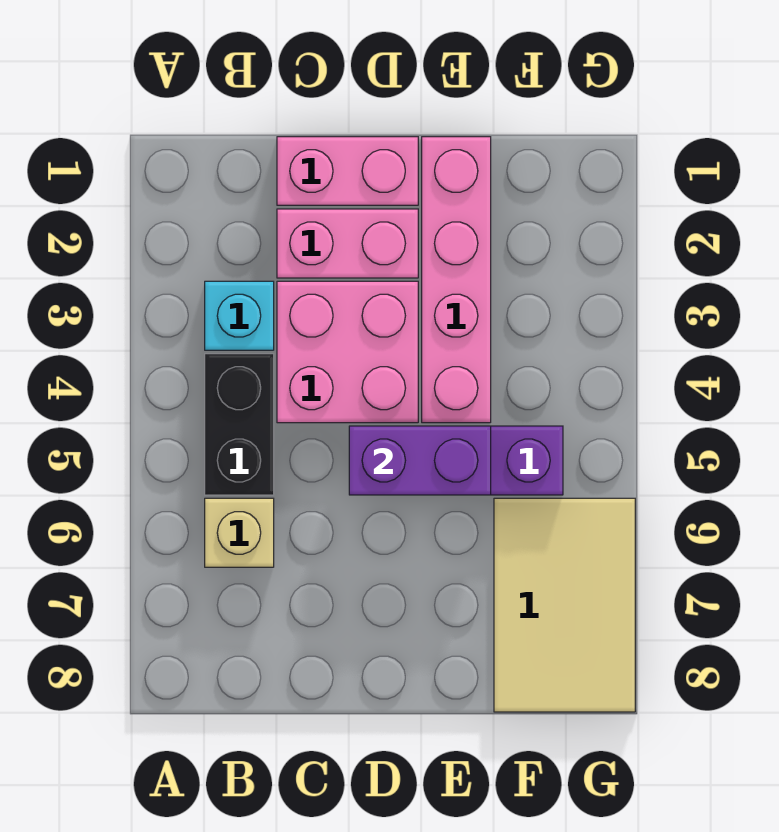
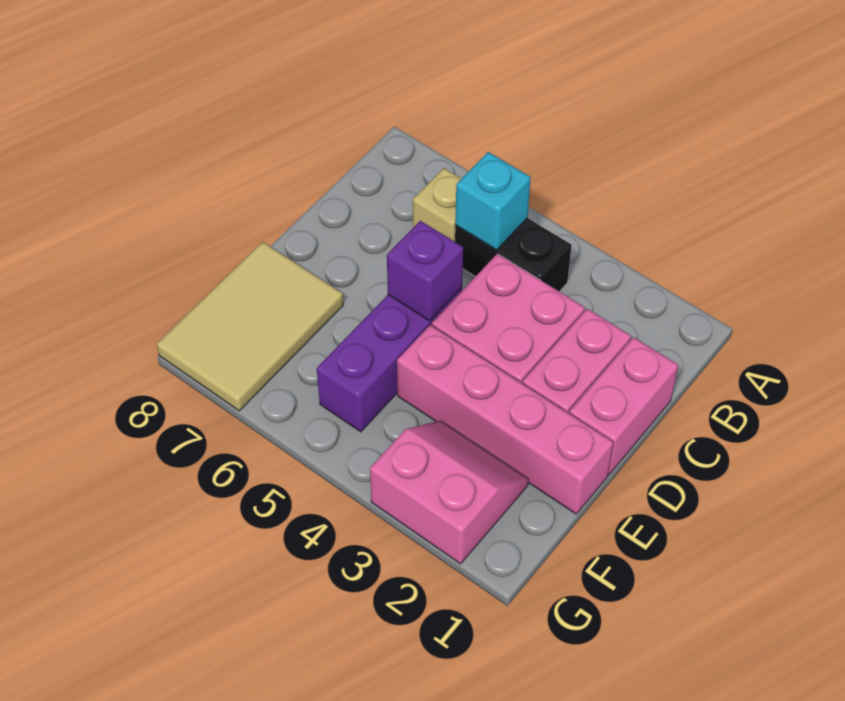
cyan brick B3 level 1 -> cyan brick B5 level 2
purple brick D5:E5 level 2 -> purple brick D5 level 2
none -> pink slope F2:G3 level 1 top G
tan tile F6:G8 level 1 -> tan tile E7:G8 level 1

